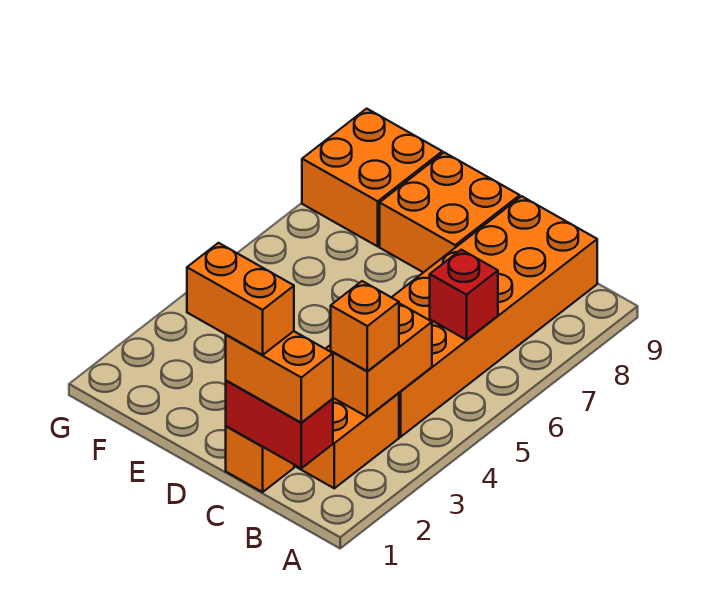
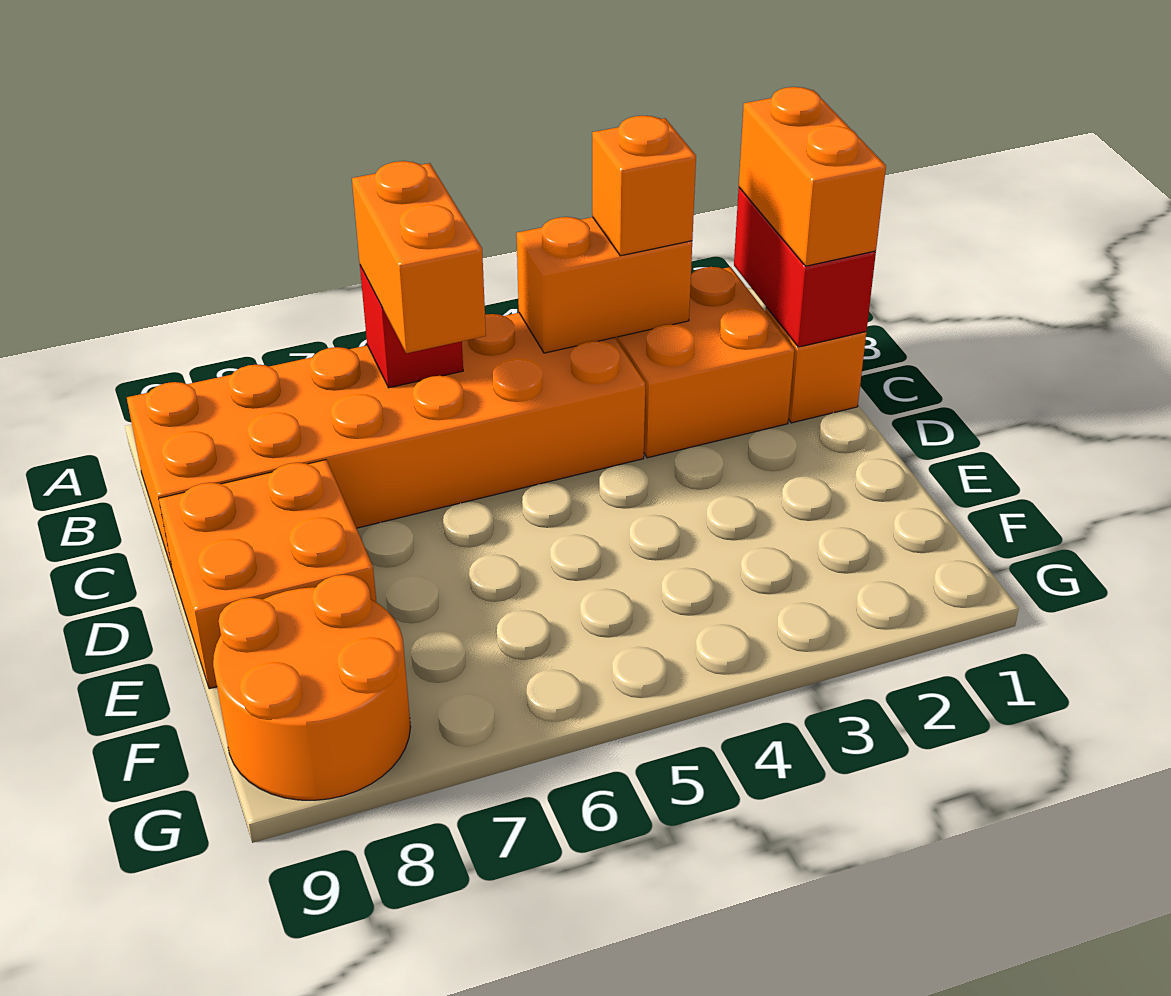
orange brick C1:D1 level 4 -> orange brick B6:C6 level 3
orange brick F8:G9 level 1 -> orange round brick F8:G9 level 1

